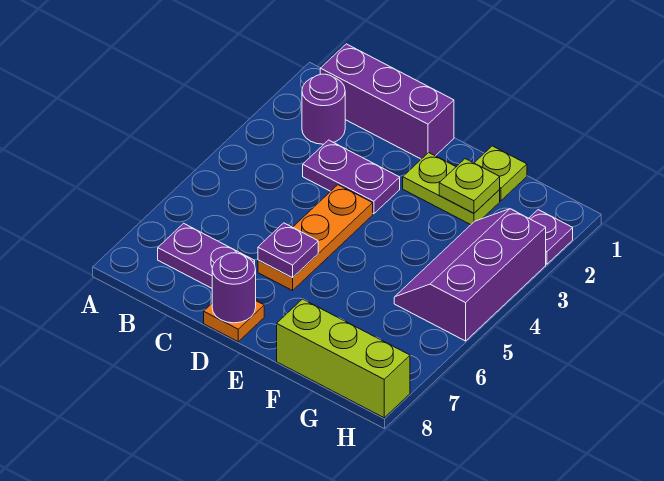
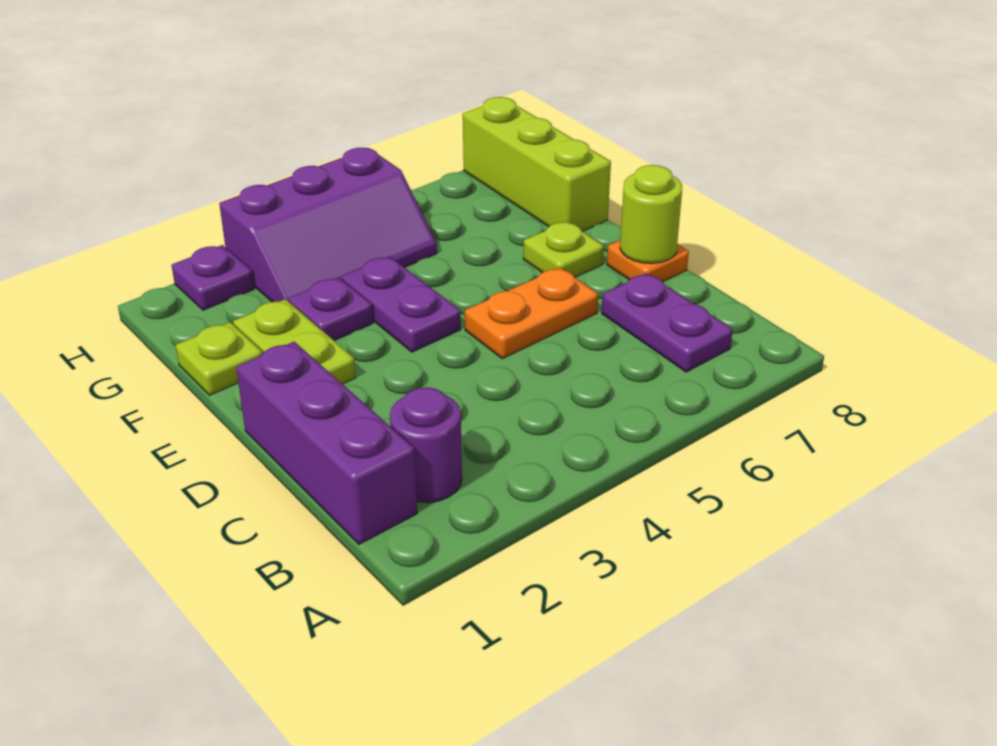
purple plate C3:D3 level 1 -> purple plate E4:F4 level 1
orange plate D4:D6 level 1 -> orange plate D5:D6 level 1
purple plate D6 level 2 -> purple plate F3 level 1
purple round brick D8 level 2 -> lime round brick D8 level 2
lime plate F2 level 2 -> lime plate E7 level 1

